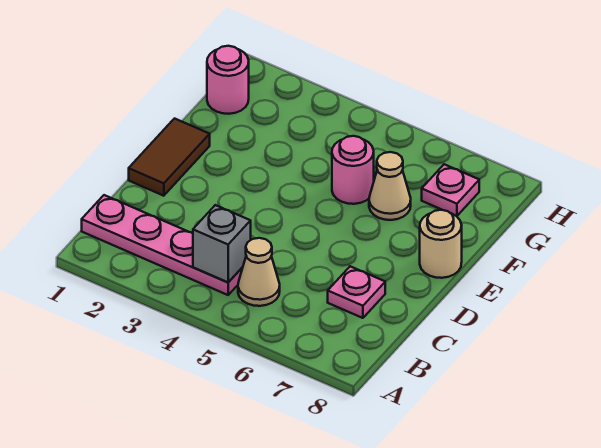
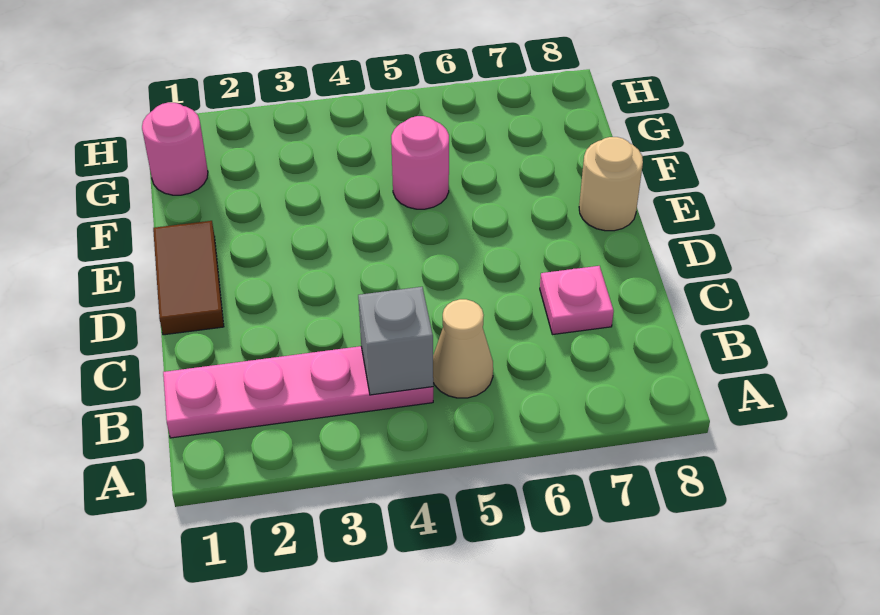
tan cone F6 level 1 -> none
pink plate G7 level 1 -> none

